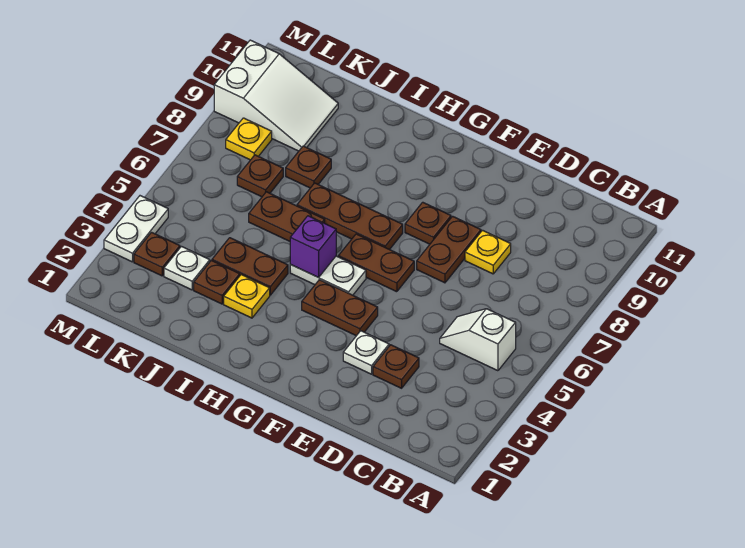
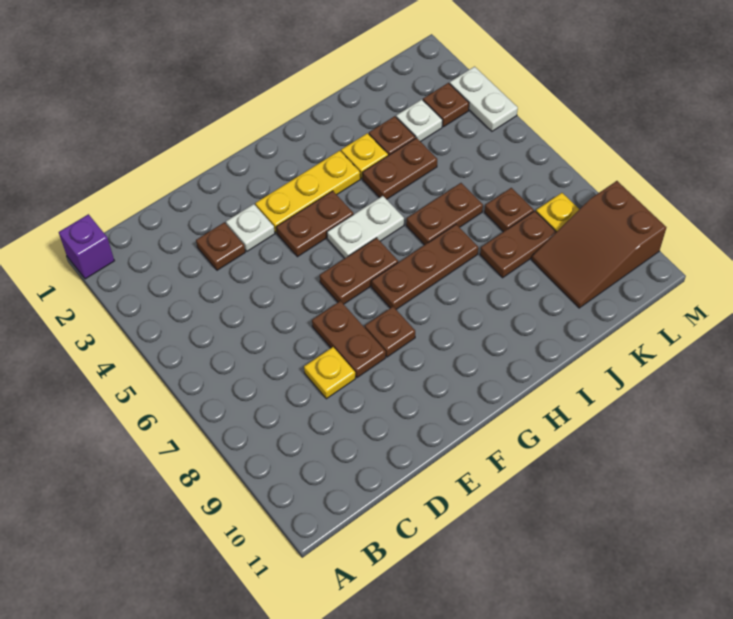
white slope B5:C5 level 1 top B -> none
none -> yellow plate F3:H3 level 1
purple brick H5 level 2 -> purple brick A1 level 1
brown plate J8 level 1 -> brown plate J8:K8 level 1
white slope K9:M10 level 1 top M -> brown slope K9:M10 level 1 top M

